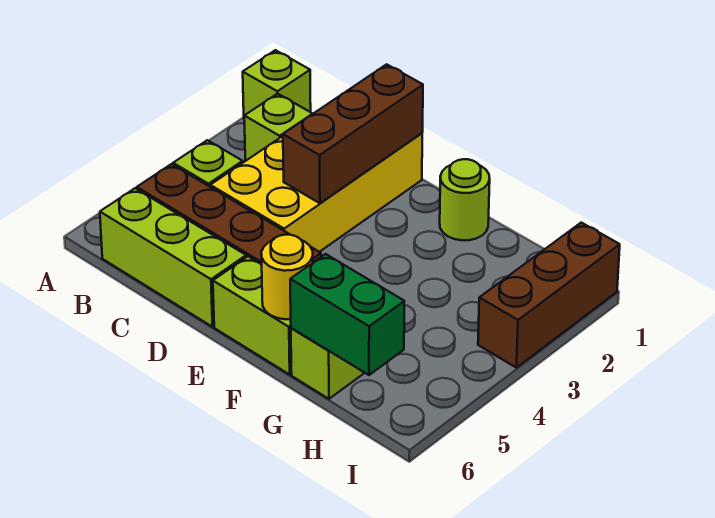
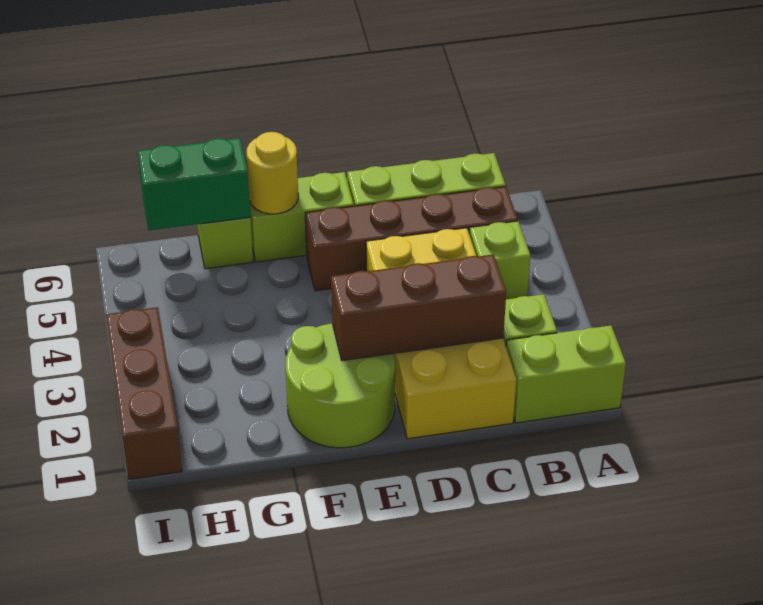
lime brick A1 level 1 -> lime brick A1:B1 level 1
brown brick D1:D3 level 2 -> brown brick C2:E2 level 2
lime round brick F1 level 1 -> lime round brick E1:F2 level 1

